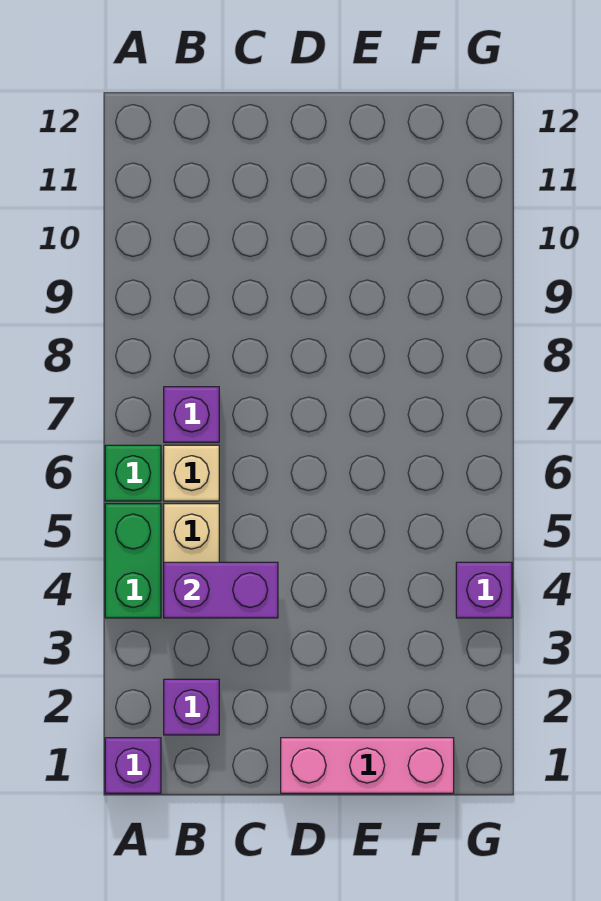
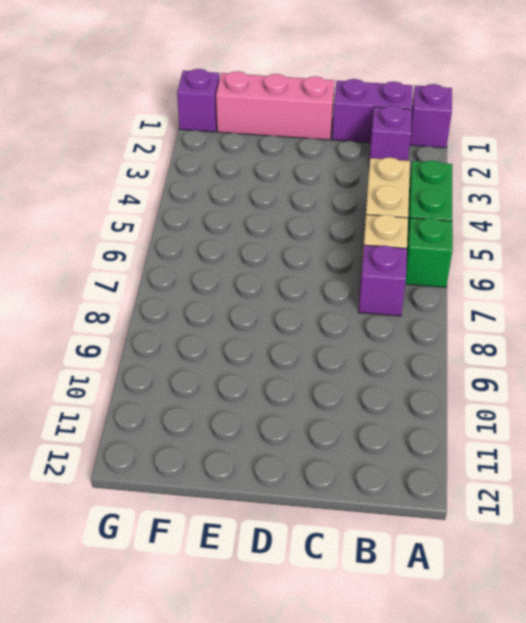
purple brick B4:C4 level 2 -> purple brick B1:C1 level 1
purple brick G4 level 1 -> purple brick G1 level 1

